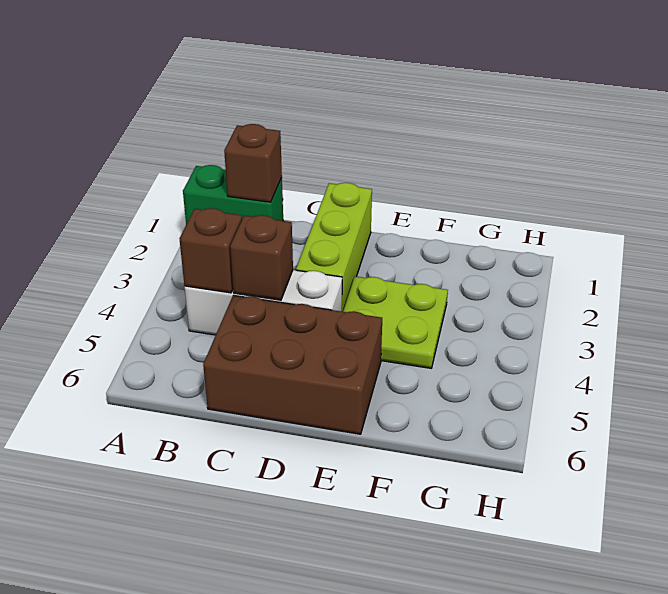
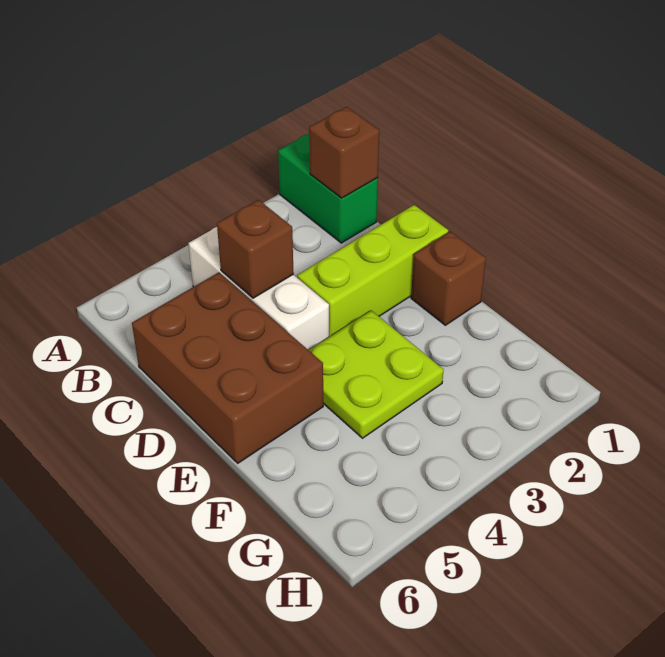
brown brick B4 level 2 -> brown brick E1 level 1

